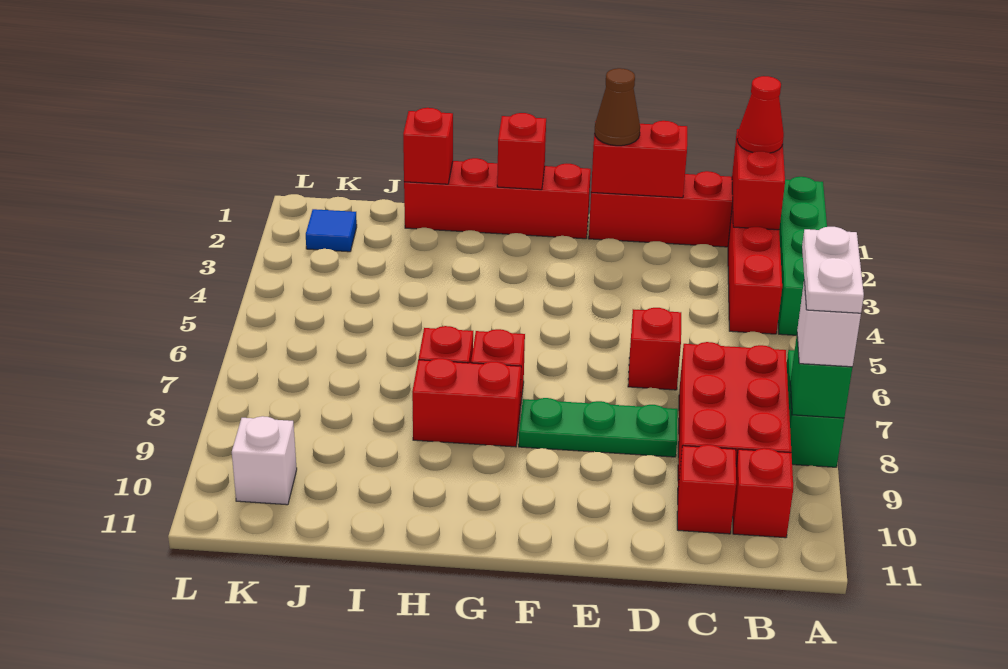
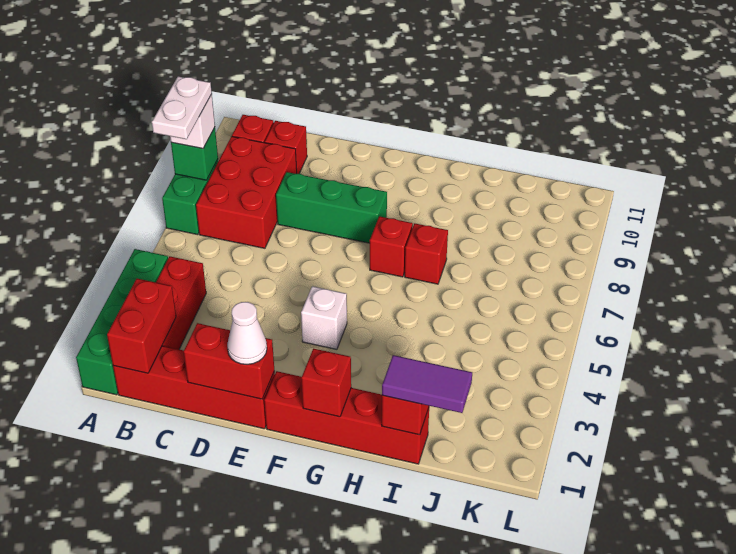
red cone B1 level 3 -> none
red brick D6 level 1 -> none
green plate D8:F8 level 1 -> green brick D8:F8 level 1
brown cone E1 level 3 -> white cone E1 level 3
red brick G8:H8 level 1 -> none
none -> purple tile I1:J1 level 3
blue tile K2 level 1 -> none
white brick K10 level 1 -> white brick F4 level 1

